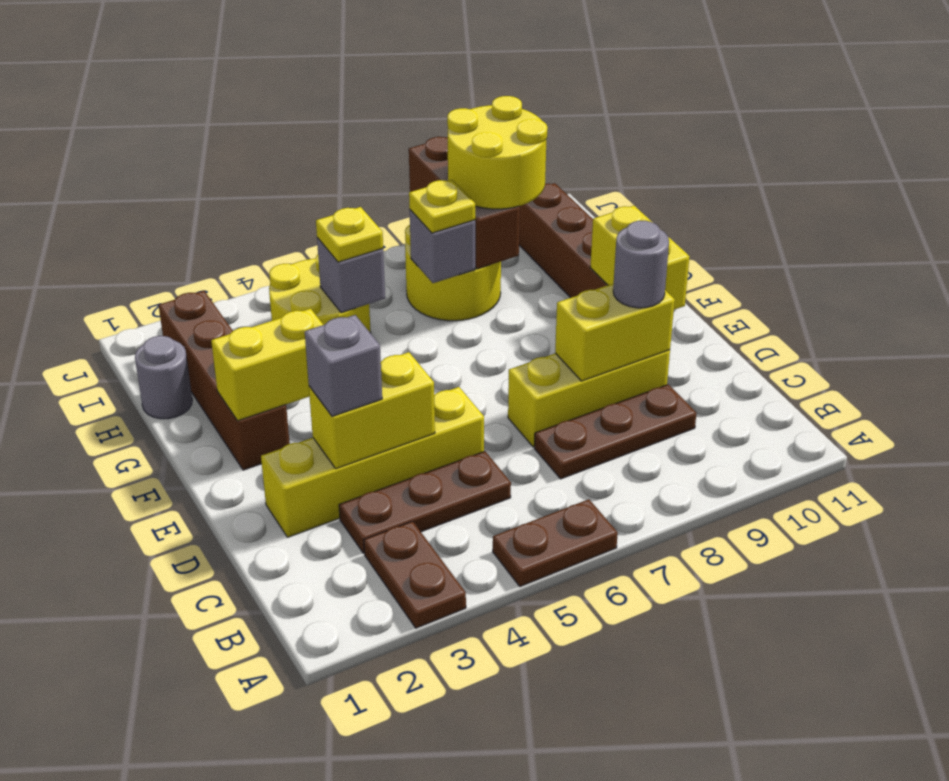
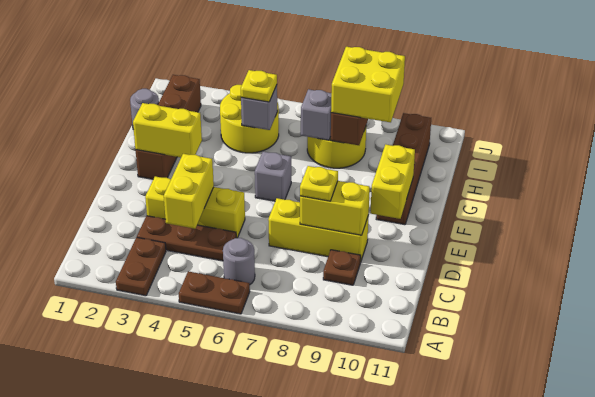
brown plate C7:C9 level 1 -> brown plate C9 level 1
yellow brick D2:D5 level 1 -> yellow brick D3:D5 level 1
yellow brick D3:D4 level 2 -> yellow brick C4:D4 level 2
grey brick D3 level 3 -> grey brick F6 level 1
grey round brick D9 level 3 -> grey round brick B6 level 1
yellow plate H7 level 3 -> yellow plate D8 level 3
yellow round brick H8:I9 level 3 -> yellow brick H8:I9 level 3

